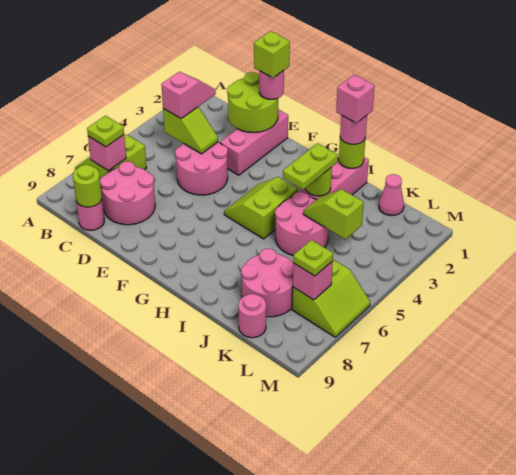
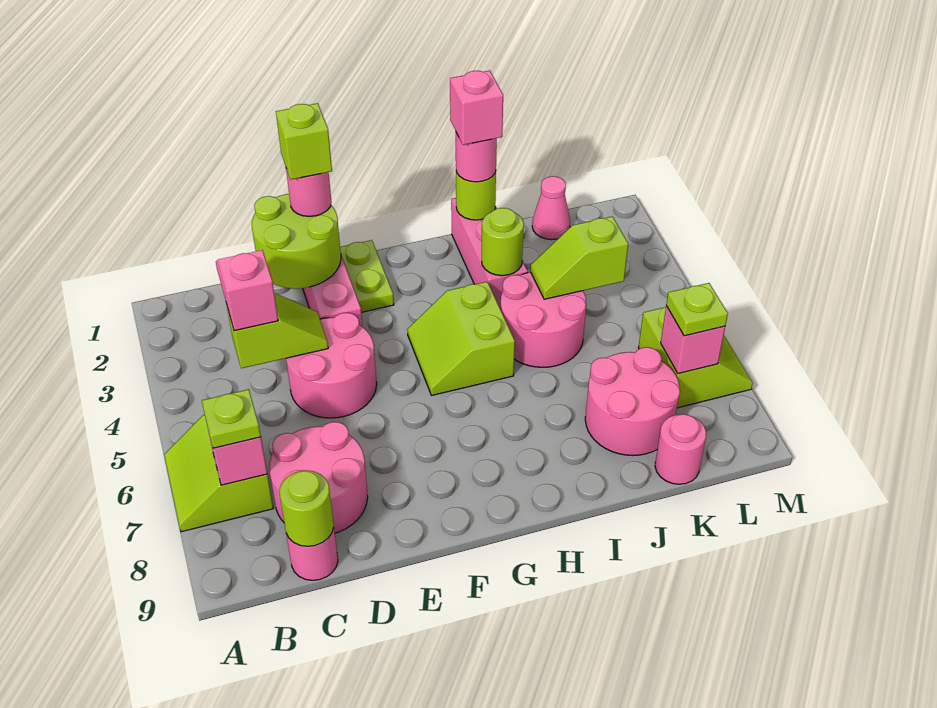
lime plate I3:I4 level 3 -> lime plate F1:F2 level 1

